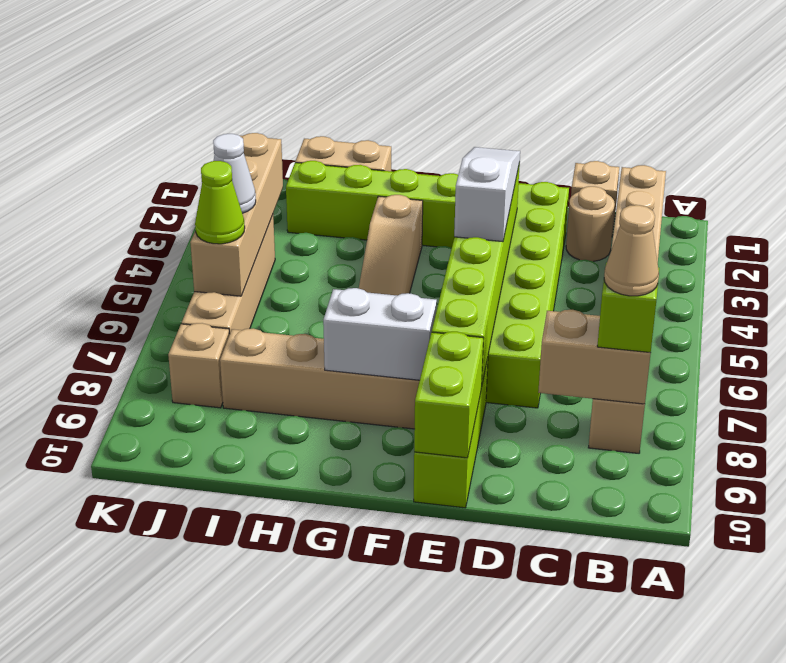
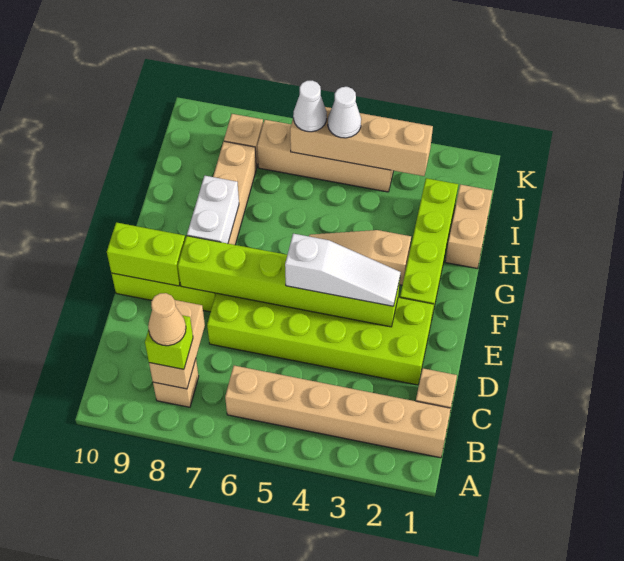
tan round brick C2 level 1 -> none
lime cone J6 level 3 -> white cone J6 level 3

